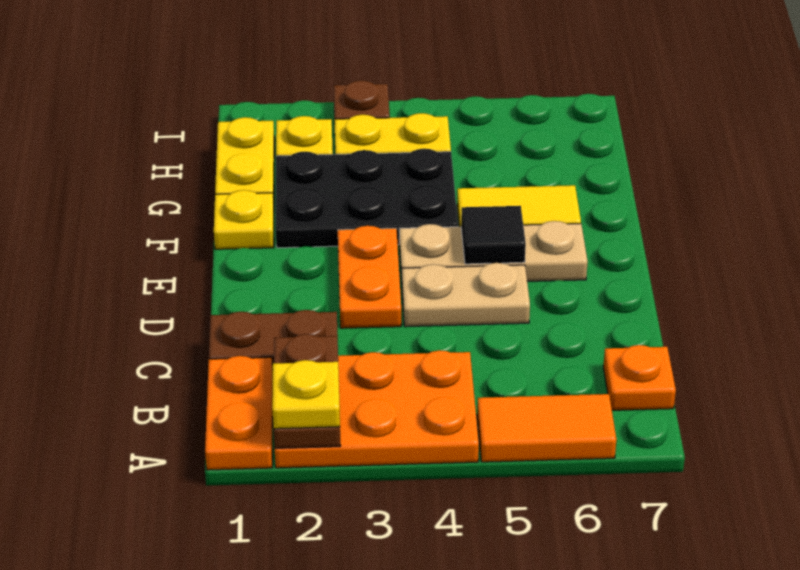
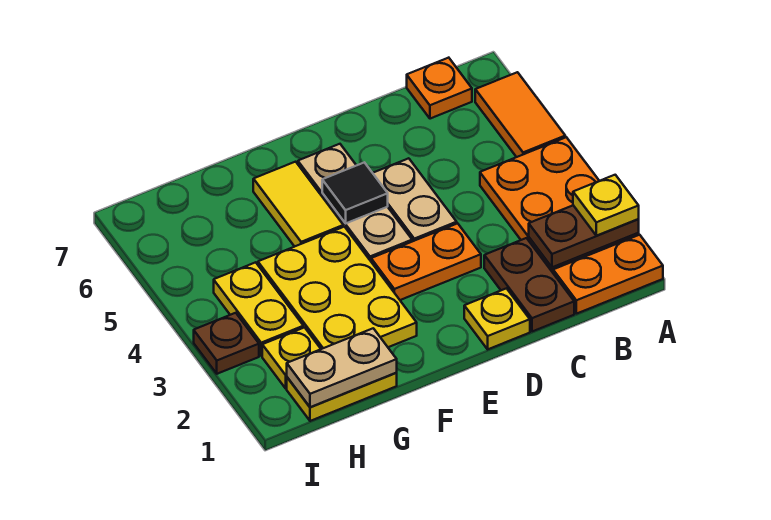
yellow plate F1 level 1 -> yellow plate D1 level 1
black plate F2:G4 level 1 -> yellow plate F2:G4 level 1
none -> tan plate G1:H1 level 2

